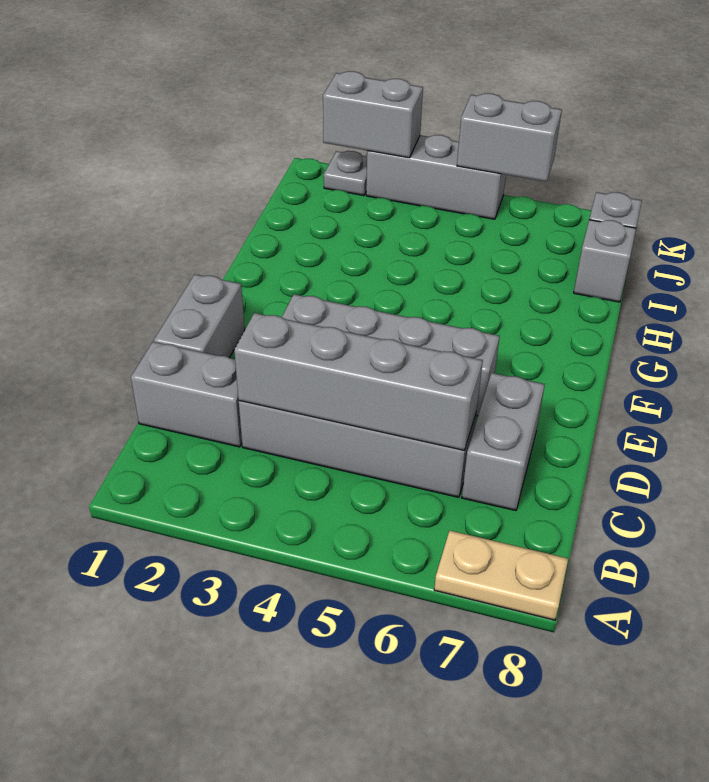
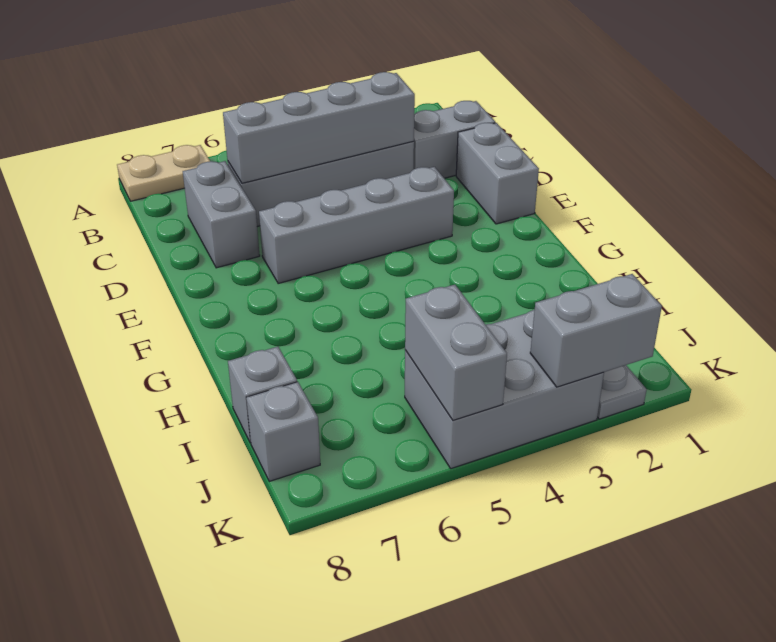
grey brick K3:K5 level 1 -> grey brick J3:K5 level 1
grey brick K5:K6 level 2 -> grey brick J5:K5 level 2

